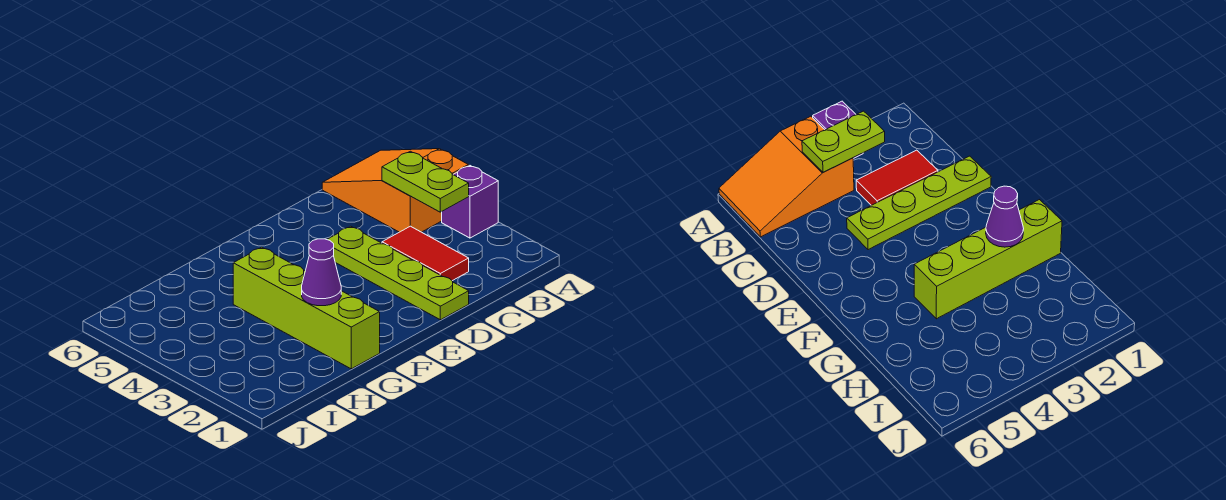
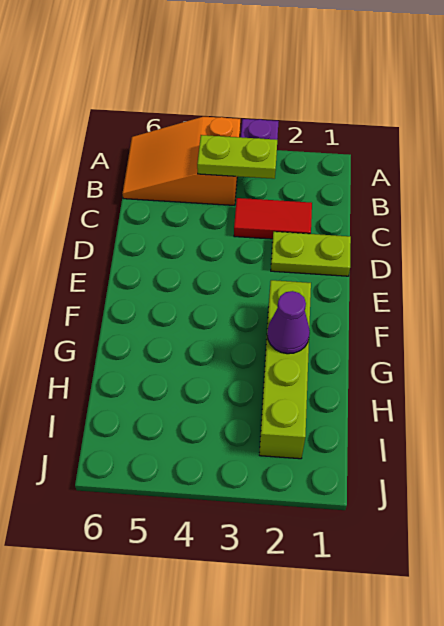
lime plate D1:D4 level 1 -> lime plate D1:D2 level 1
lime brick G1:G4 level 1 -> lime brick F2:I2 level 1

